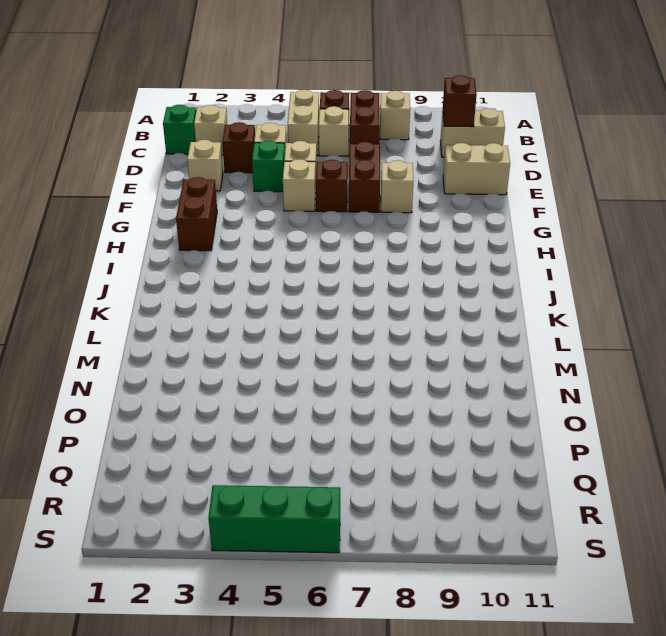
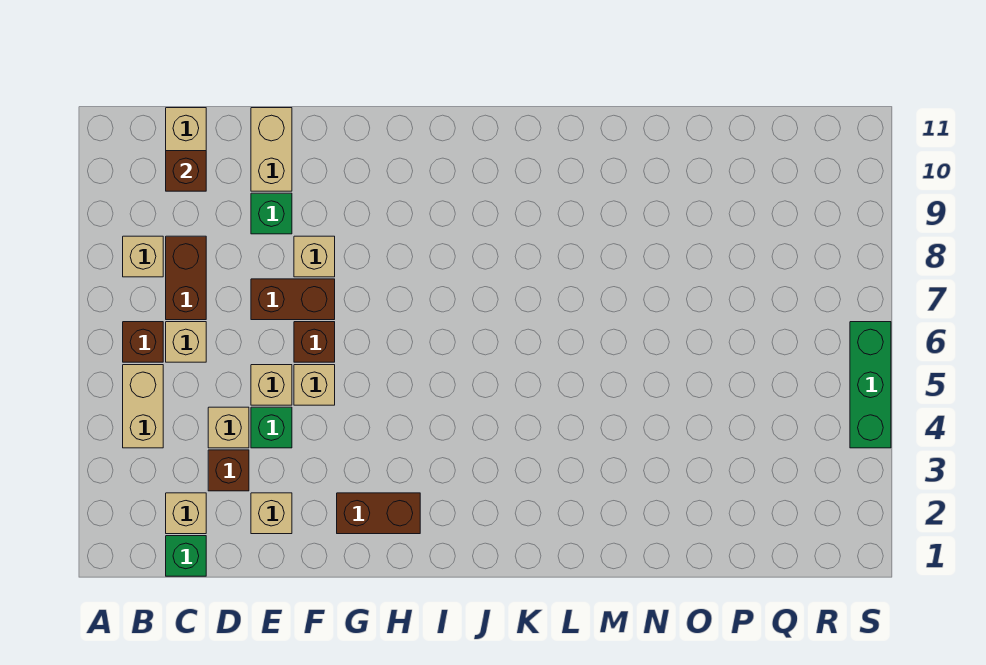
tan brick B5:C5 level 1 -> tan brick B4:B5 level 1
brown brick B7:C7 level 1 -> brown brick C7:C8 level 1
none -> green brick E9 level 1

